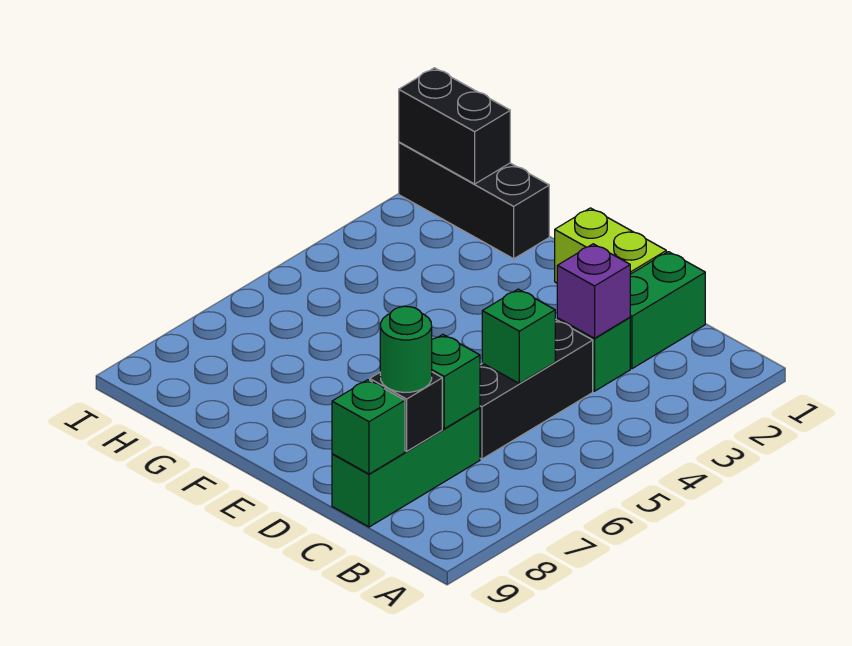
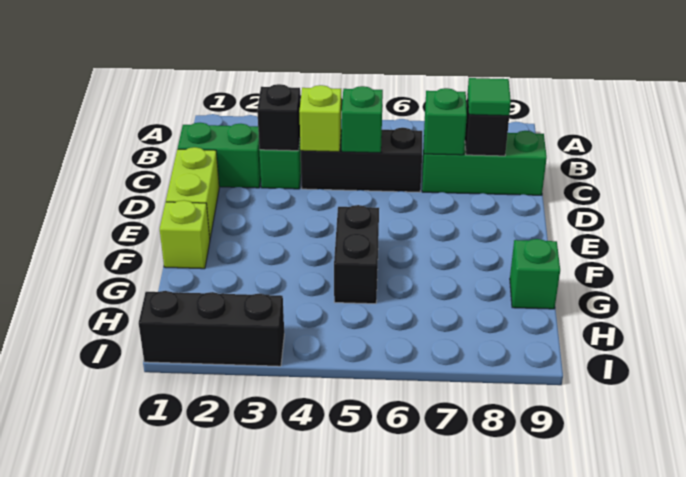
purple brick C3 level 2 -> black brick C3 level 2
none -> lime brick C4 level 2
green round brick C8 level 3 -> green tile C8 level 3
green brick C9 level 2 -> green brick G9 level 1
none -> lime brick F1 level 1
black brick G1:I1 level 1 -> black brick I1:I3 level 1
black brick H1:I1 level 2 -> black brick F5:G5 level 1

